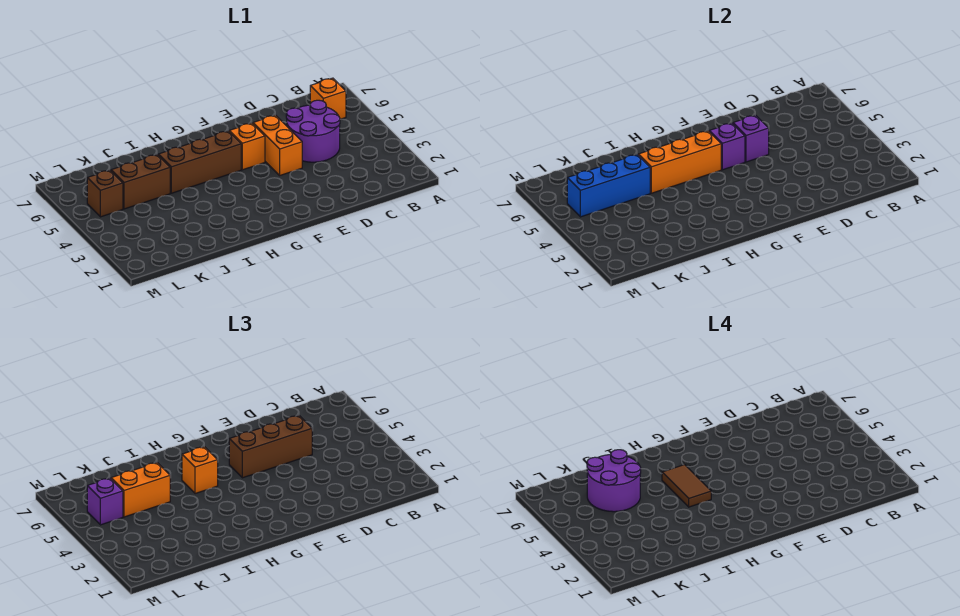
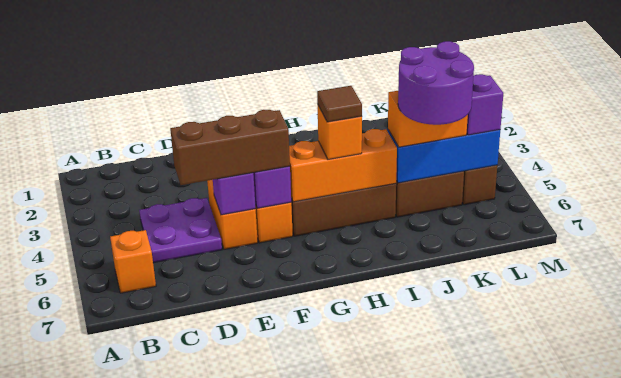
purple round brick C4:D5 level 1 -> purple plate C4:D5 level 1
brown tile H4:H5 level 4 -> brown tile H5 level 4

